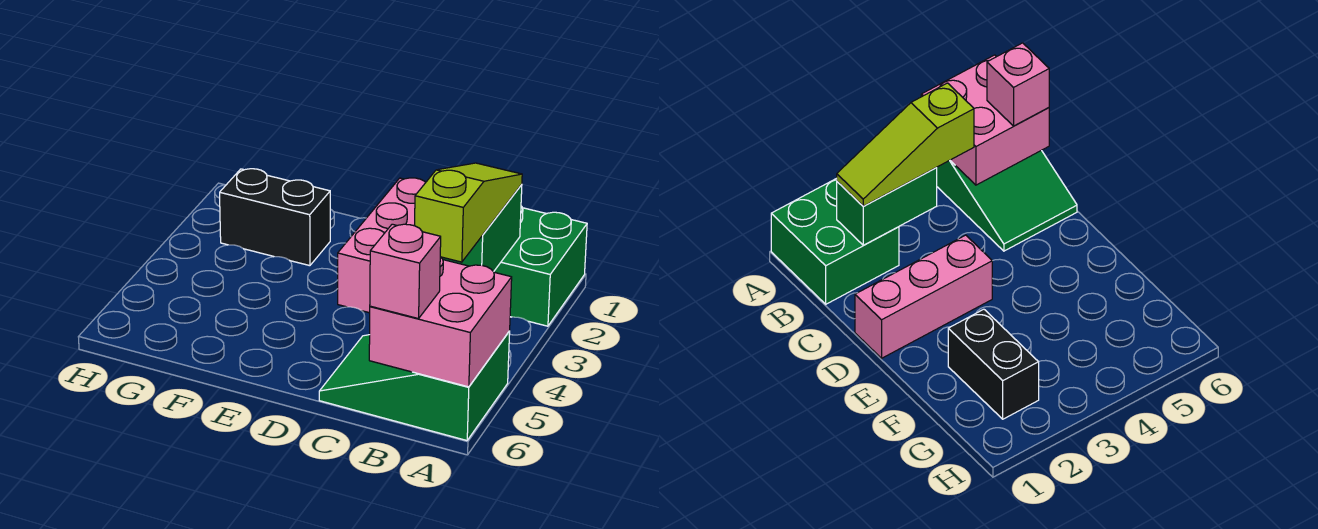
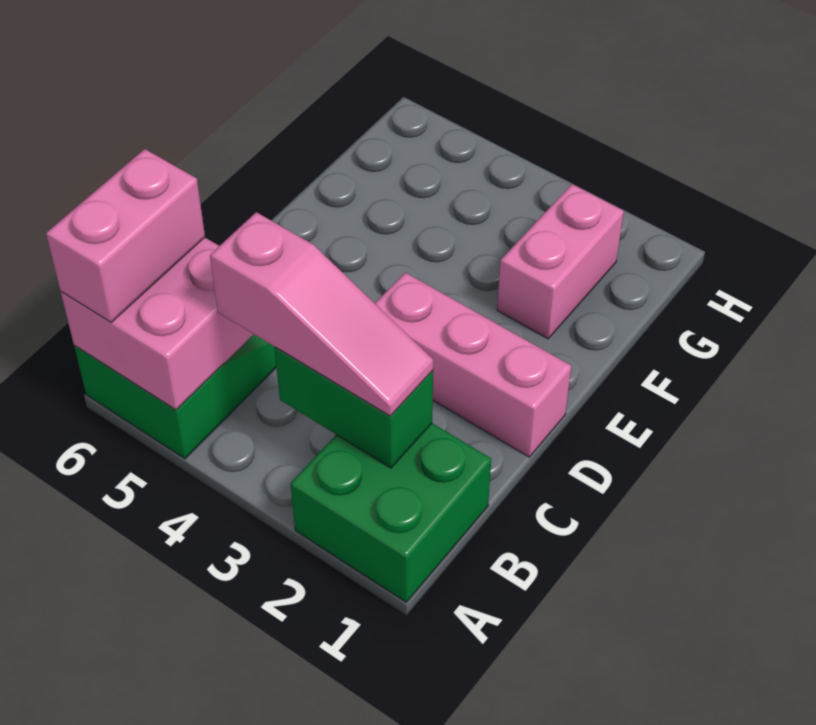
lime slope B2:B4 level 3 top 4 -> pink slope B2:B4 level 3 top 4
pink brick B6 level 3 -> pink brick A6:B6 level 3
black brick F2:G2 level 1 -> pink brick F2:G2 level 1

